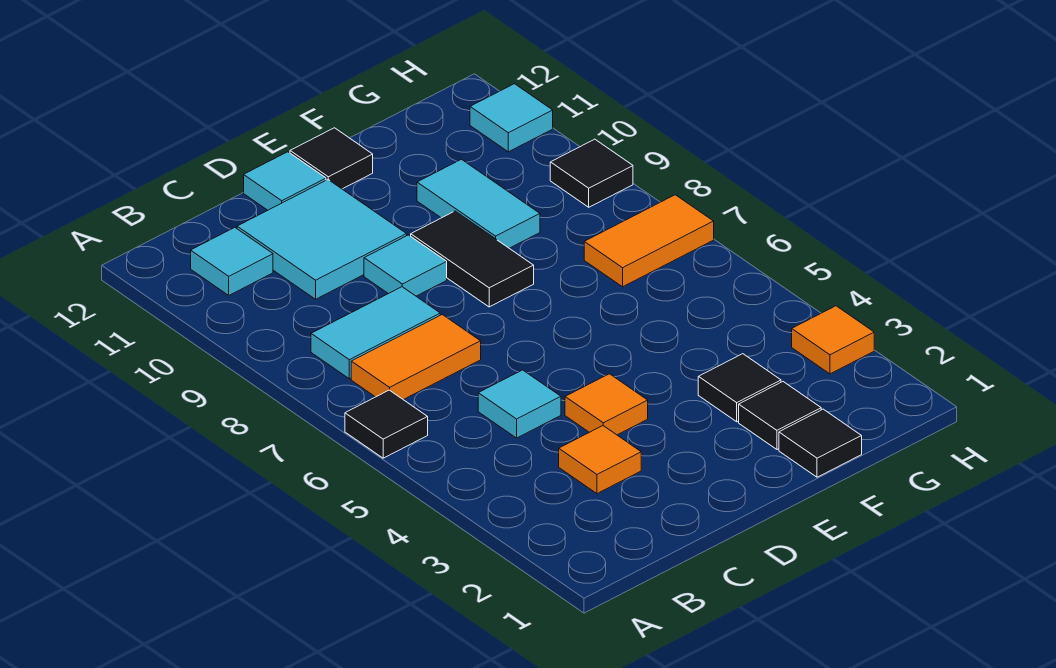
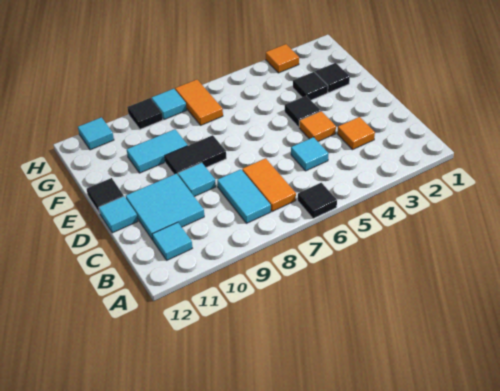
black tile F1 level 1 -> black tile E4 level 1
none -> cyan tile H8 level 1

